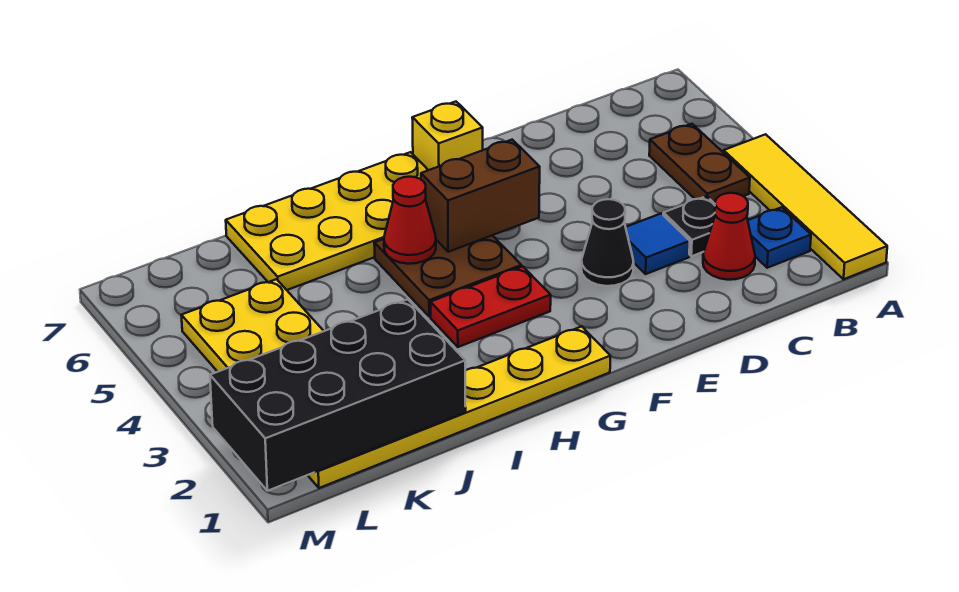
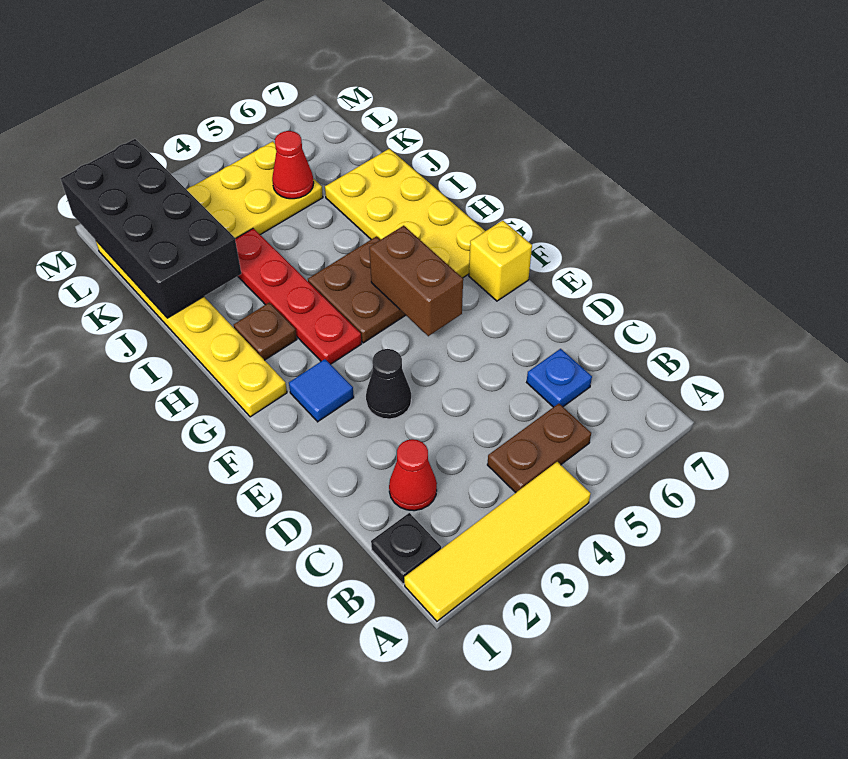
blue plate B2 level 1 -> blue plate C6 level 1
black plate C3 level 1 -> black plate B1 level 1
blue tile D3 level 1 -> blue tile F2 level 1
red plate G3:H3 level 1 -> red plate G3:J3 level 1
none -> brown plate H2 level 1
red cone H5 level 2 -> red cone K5 level 2

